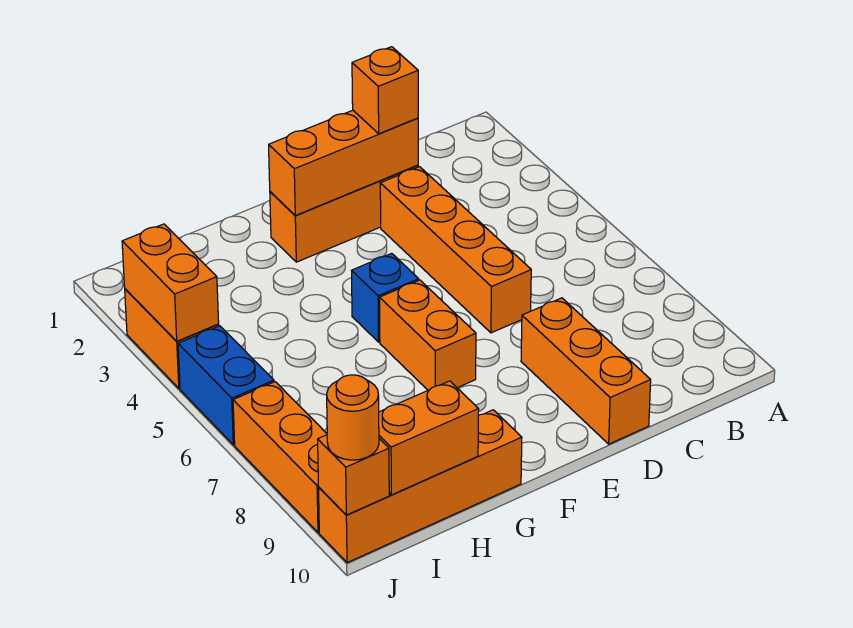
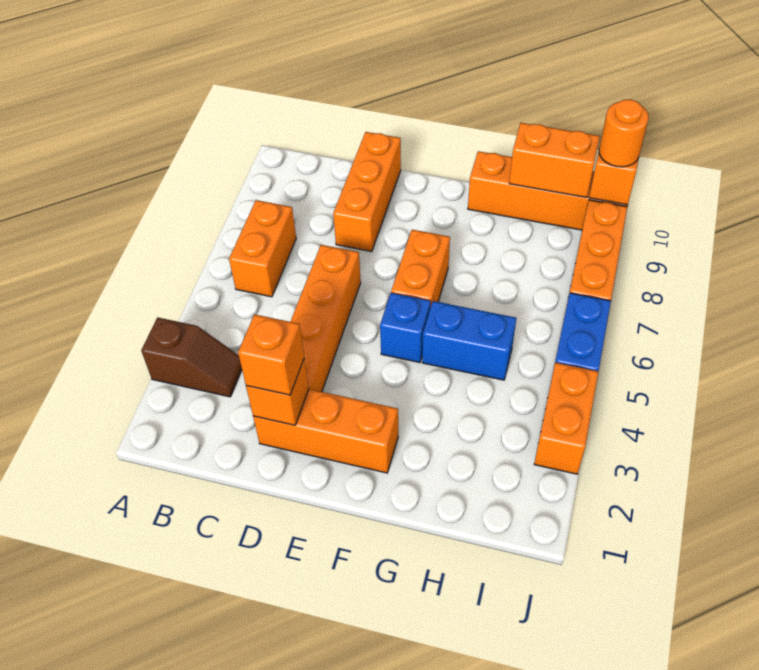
none -> brown slope A3:B3 level 1 top A
orange brick D2:F2 level 2 -> orange brick D2 level 2
none -> blue brick G5:H5 level 1
orange brick J3:J4 level 2 -> orange brick B6:B7 level 1

